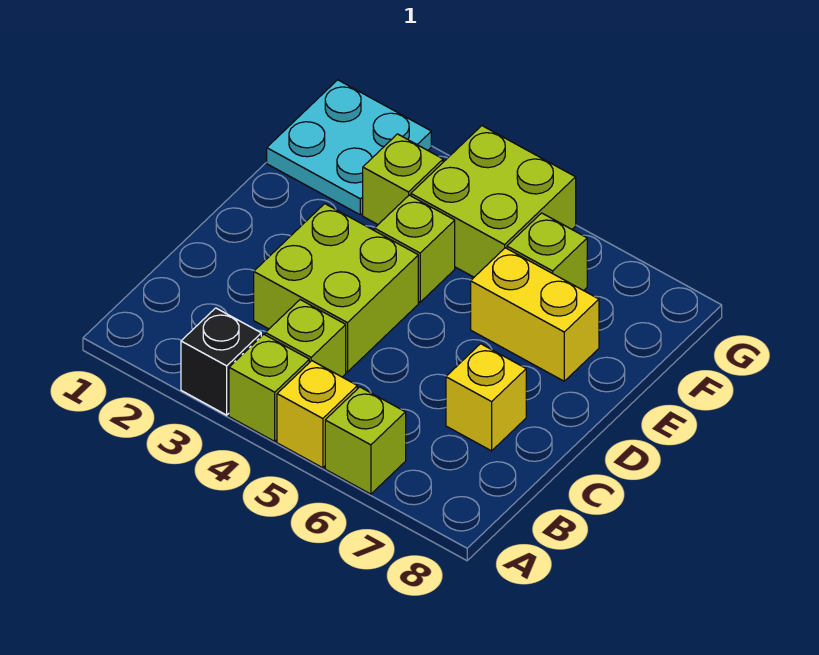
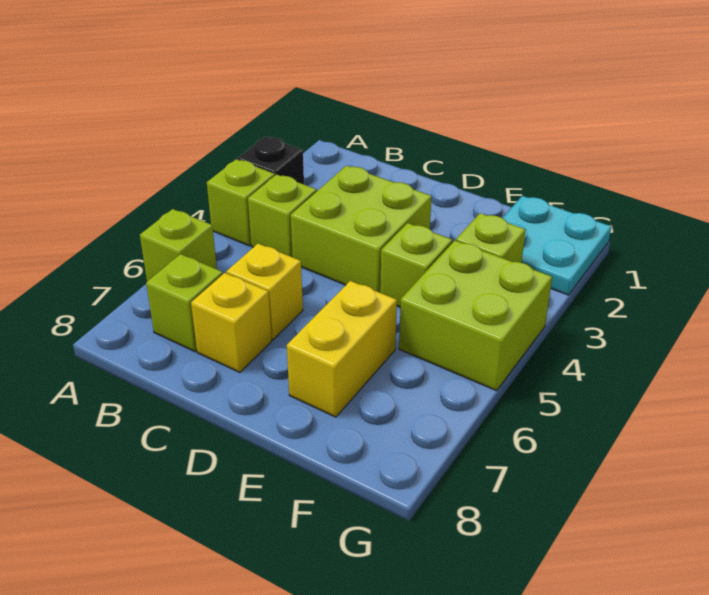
yellow brick A5 level 1 -> yellow brick C6 level 1
lime brick F6 level 1 -> lime brick B7 level 1

